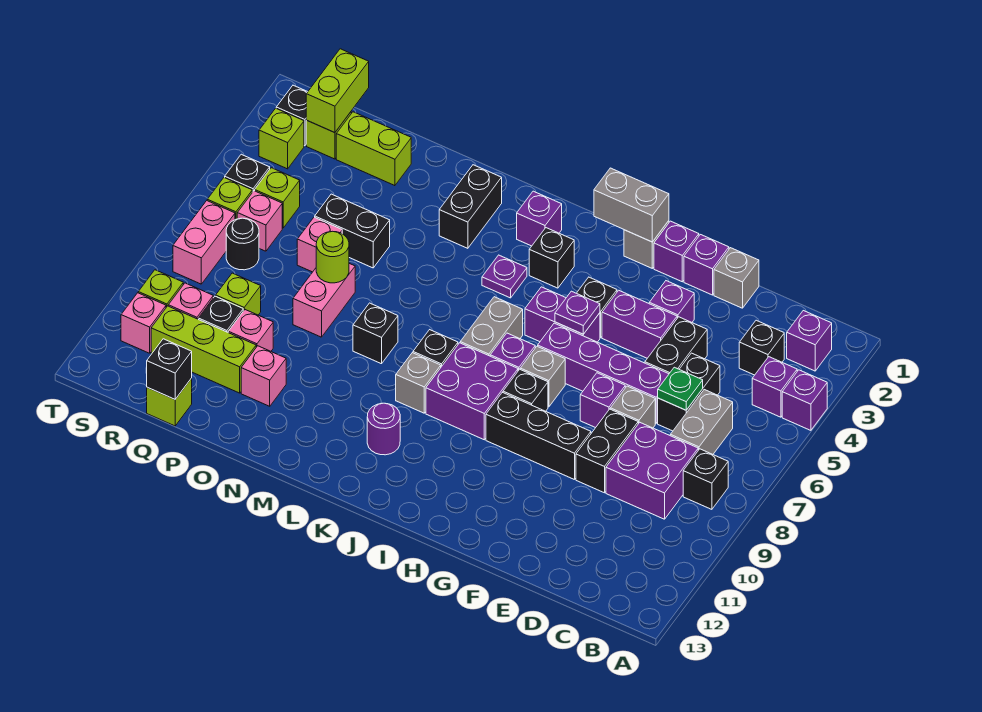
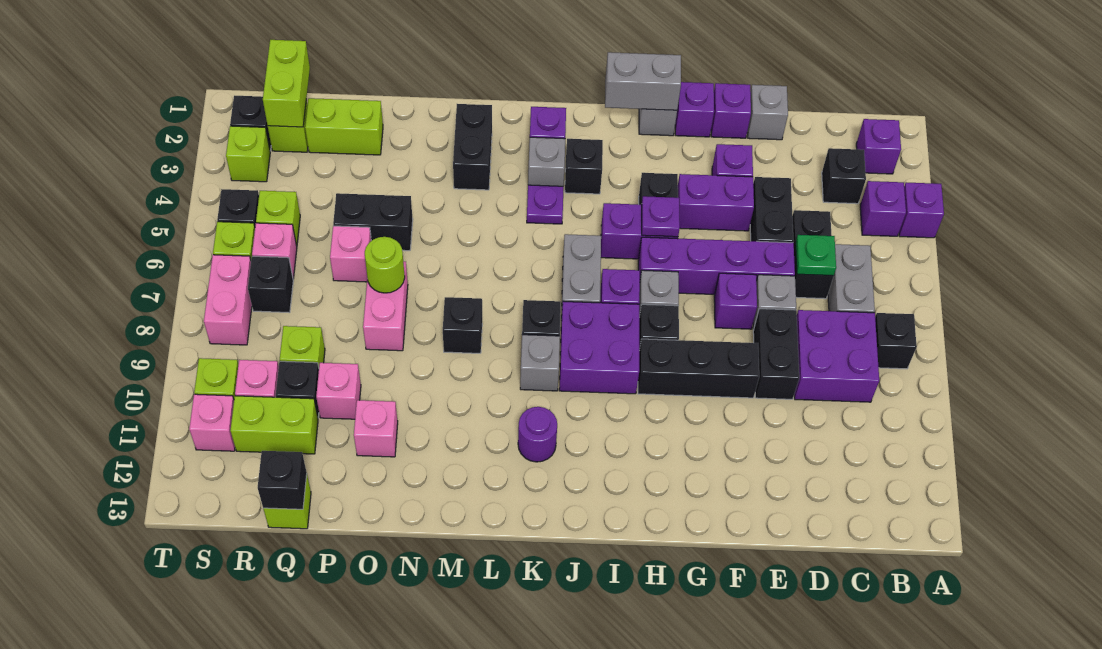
none -> grey brick K3 level 1
lime brick P11:R11 level 1 -> lime brick Q11:R11 level 1
black round brick R7 level 1 -> black brick R7 level 1

